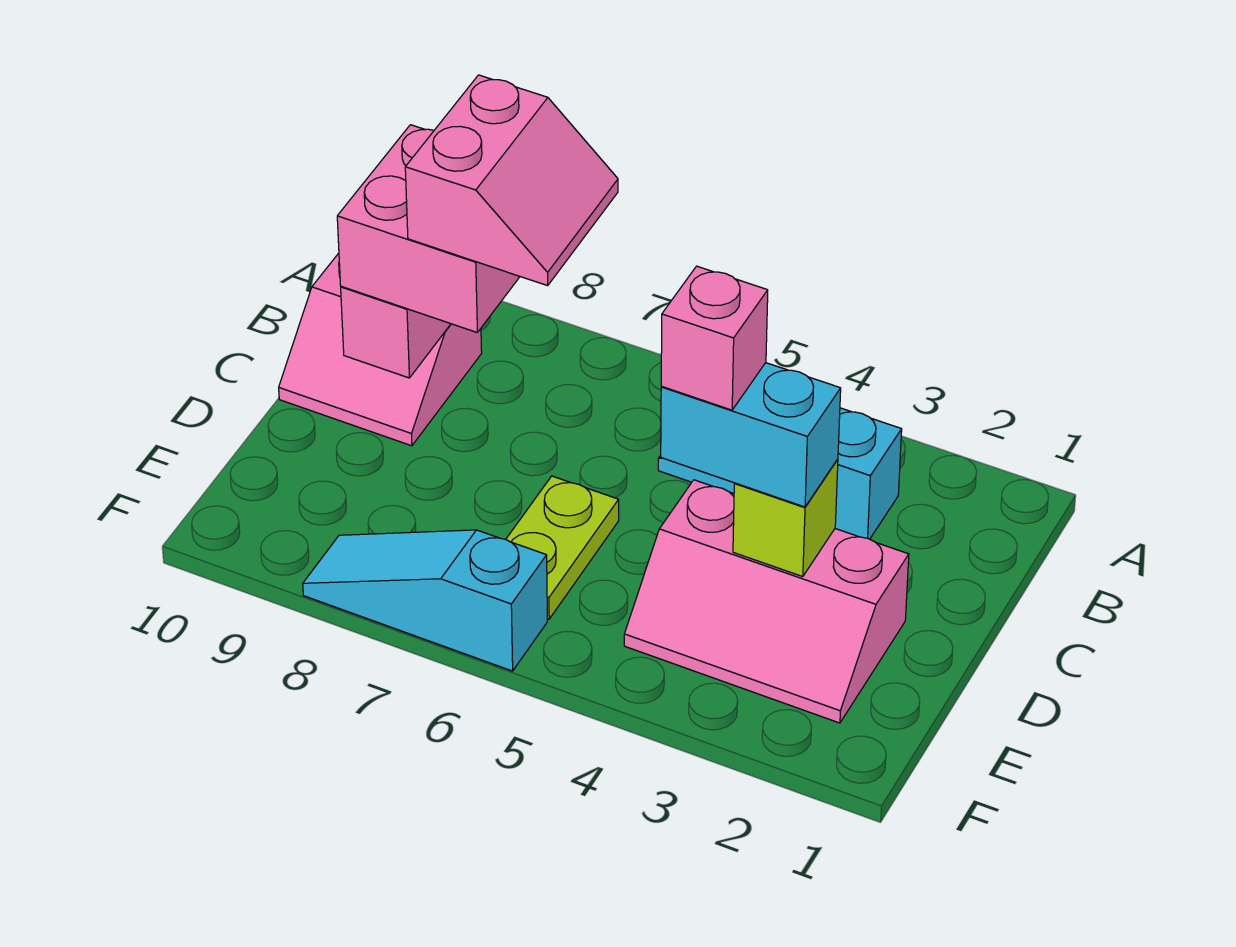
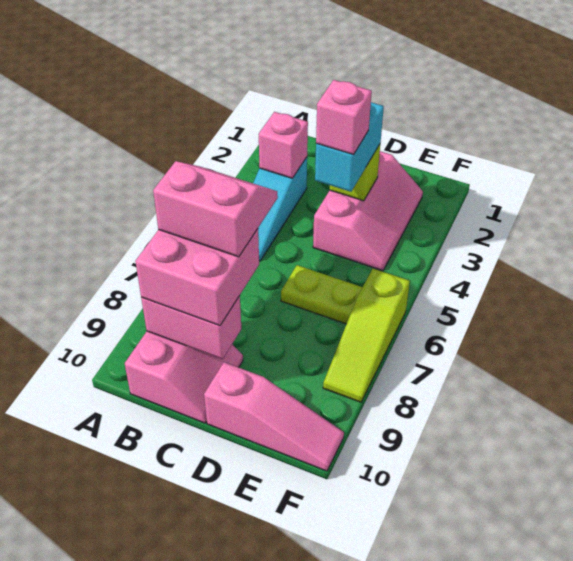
none -> pink brick B3 level 2
none -> pink slope D10:F10 level 1 top D
cyan slope F6:F8 level 1 top 6 -> lime slope F6:F8 level 1 top 6

